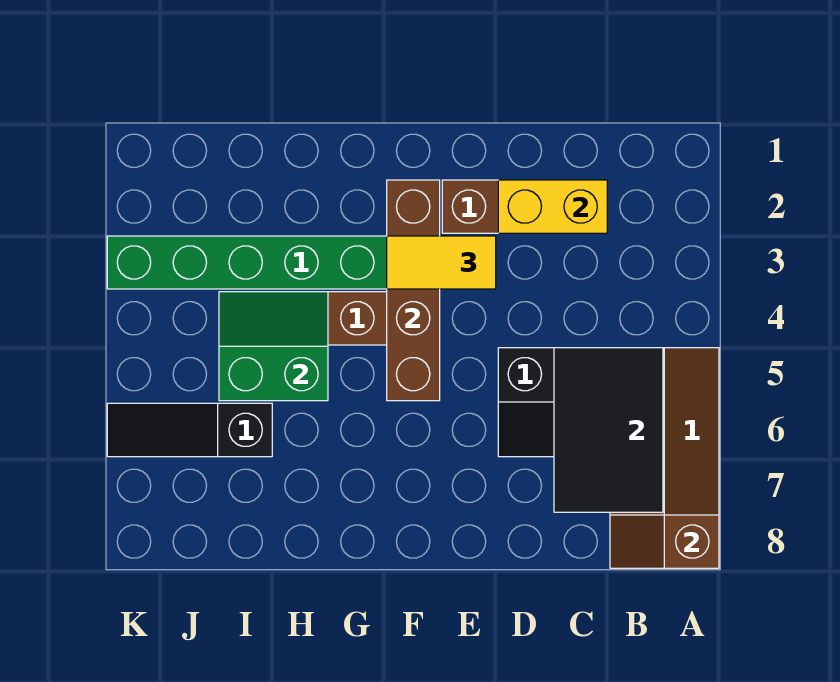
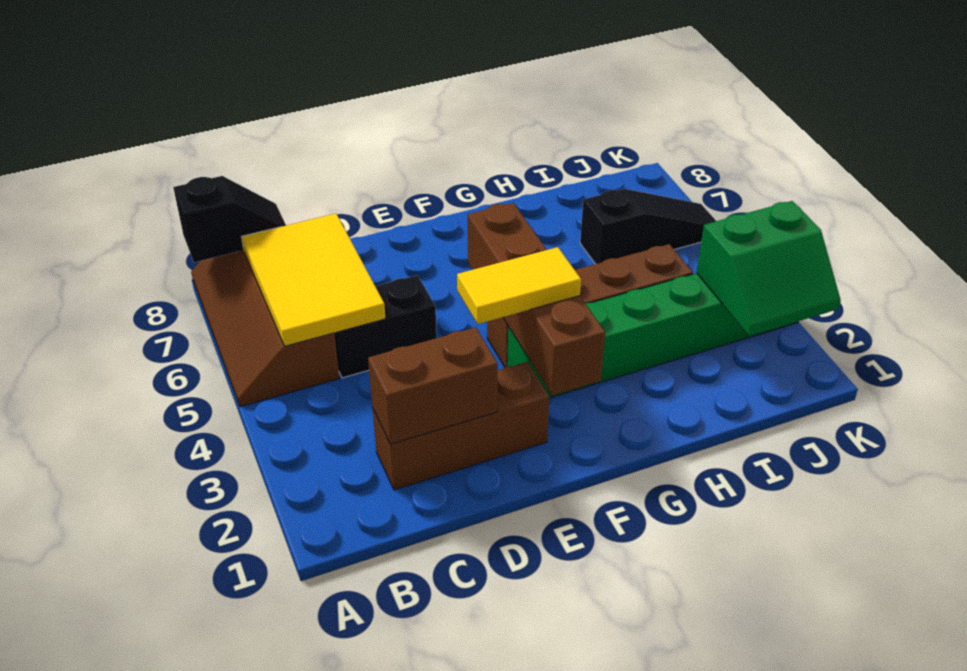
brown slope A8:B8 level 2 top A -> black slope A8:B8 level 2 top A
black tile B5:C7 level 2 -> yellow tile B5:C7 level 2
yellow brick C2:D2 level 2 -> brown brick C2:D2 level 2
green slope H4:I5 level 2 top 5 -> green slope J2:K3 level 2 top 3

